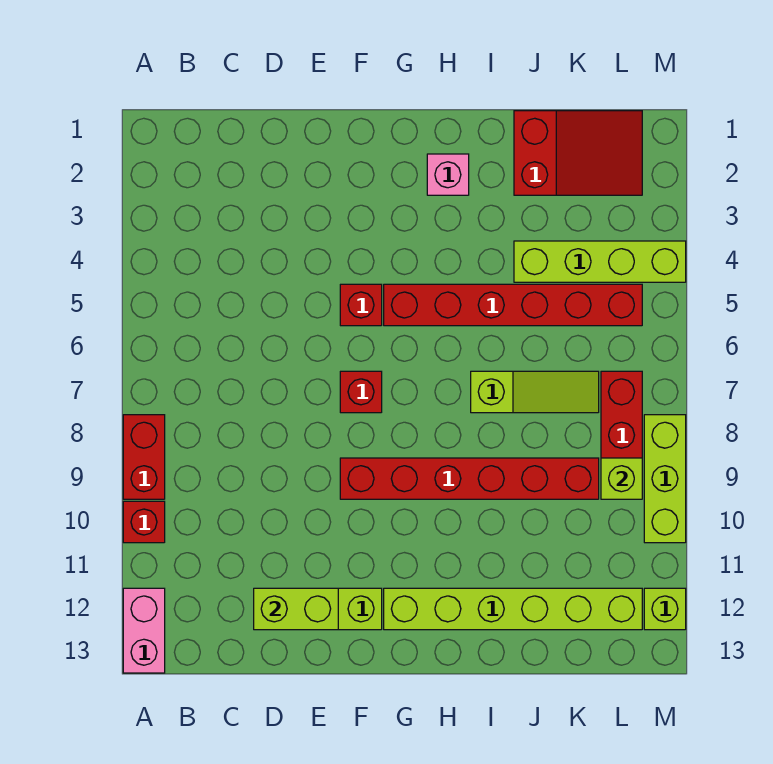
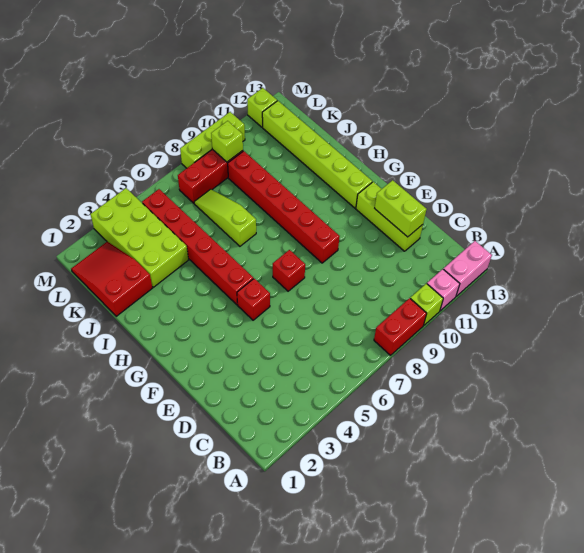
red brick A10 level 1 -> lime brick A10 level 1
pink brick H2 level 1 -> pink brick A11 level 1
lime brick J4:M4 level 1 -> lime brick J3:M4 level 1

